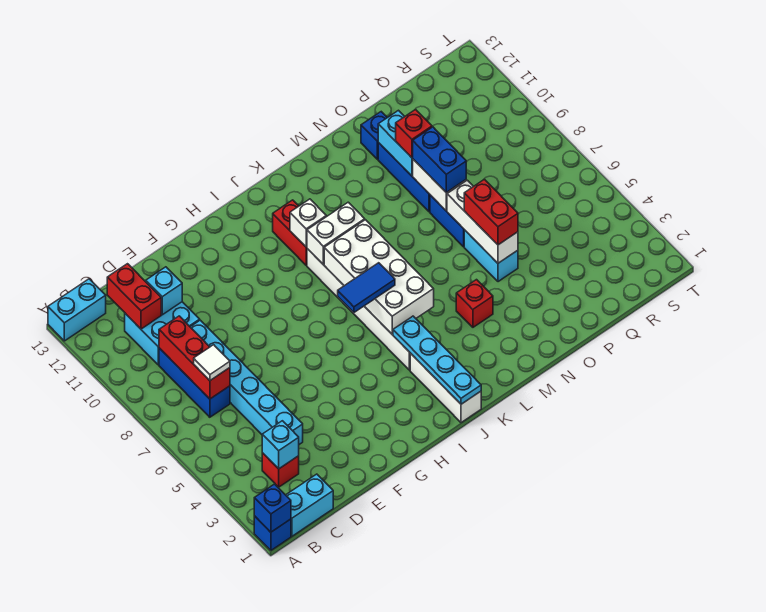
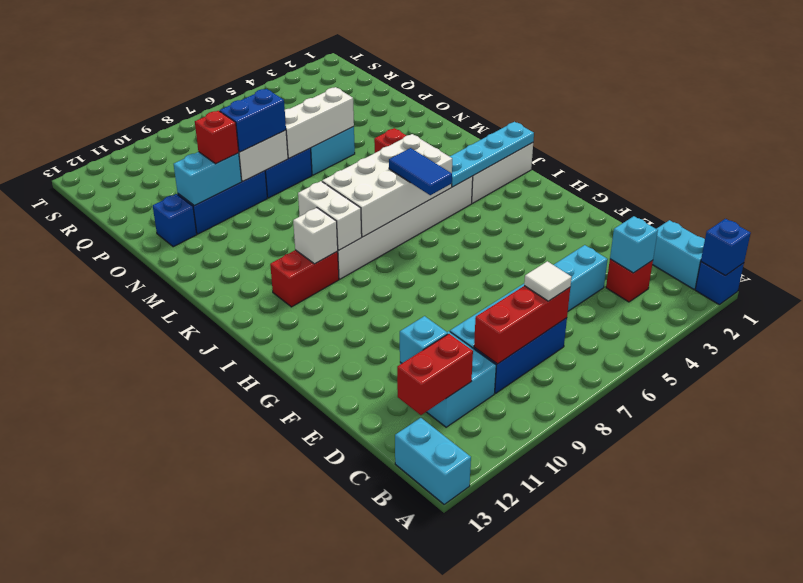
red brick O5:O6 level 3 -> none

